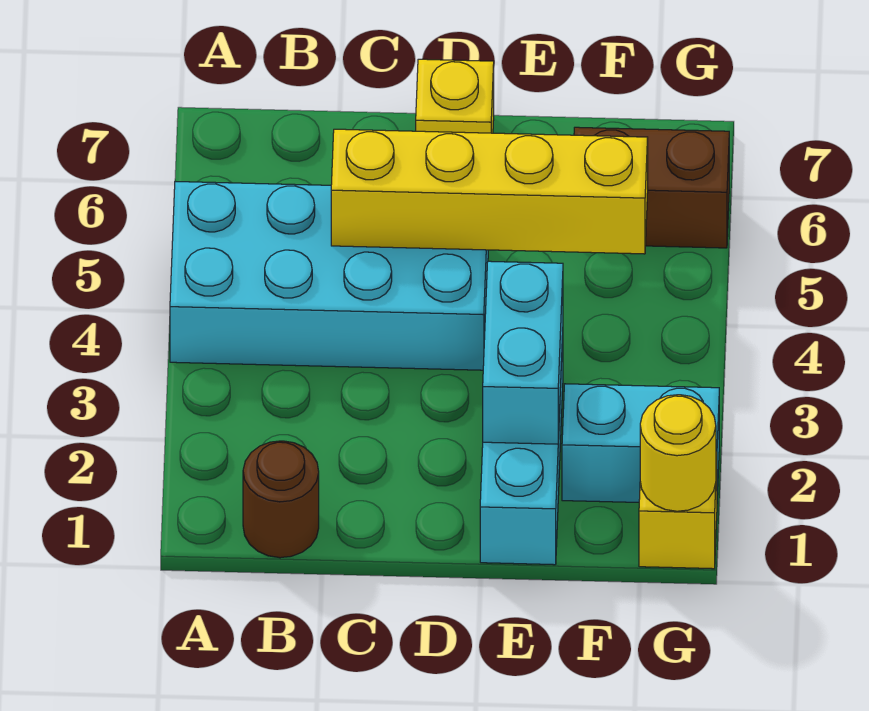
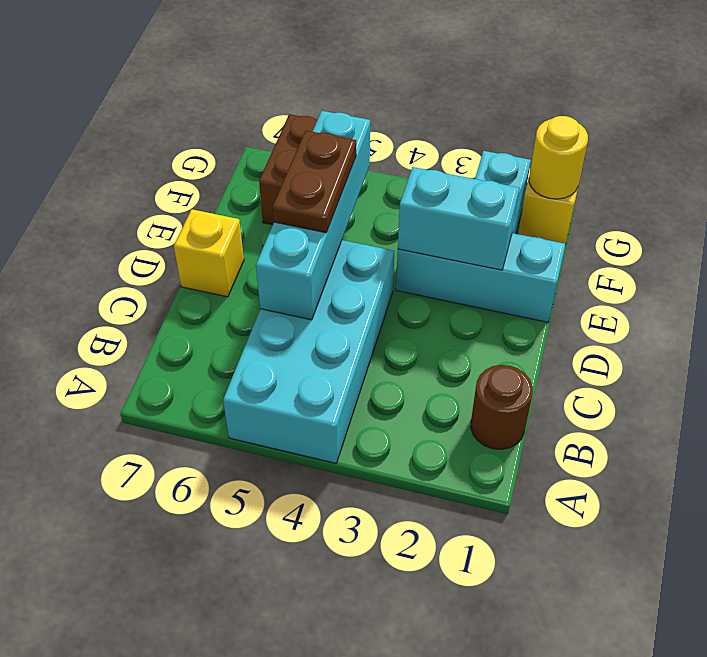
yellow brick C5:F5 level 2 -> cyan brick C5:F5 level 2
none -> brown plate D5:E5 level 3

